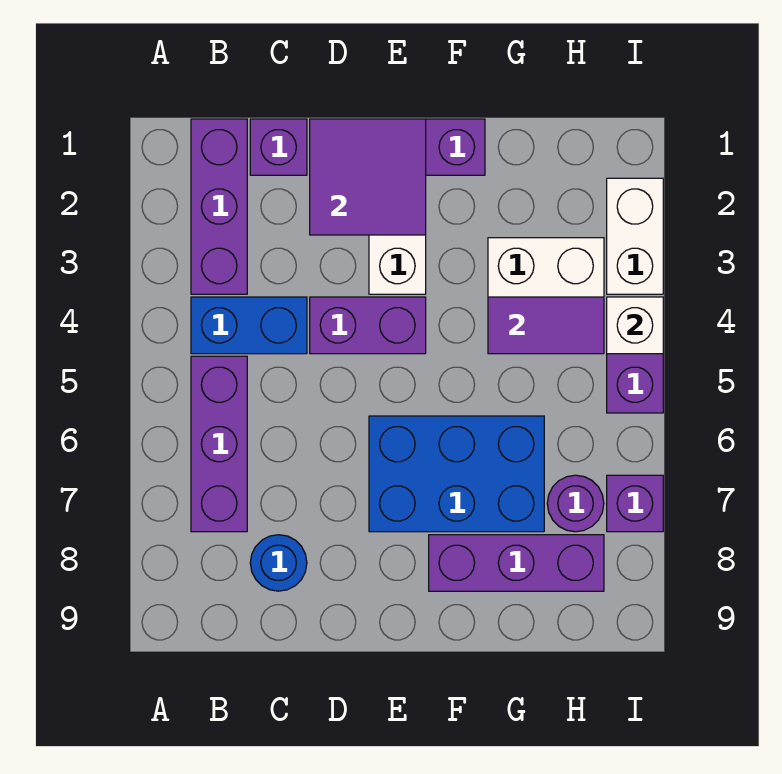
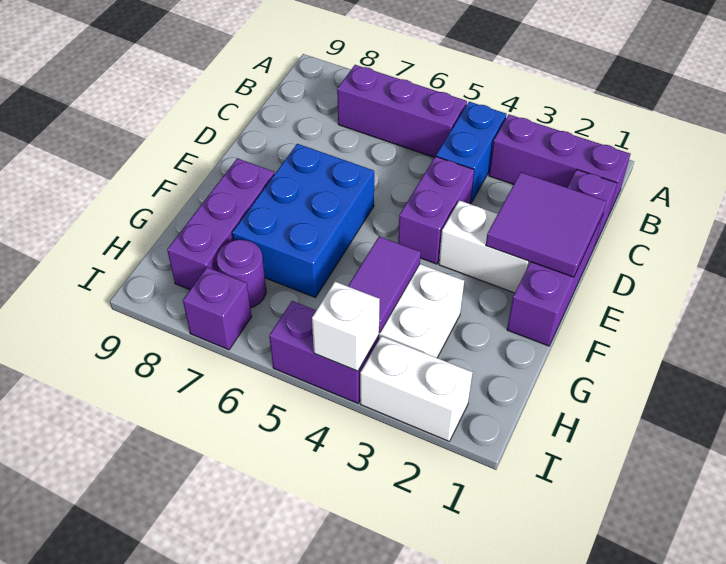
blue round brick C8 level 1 -> none

